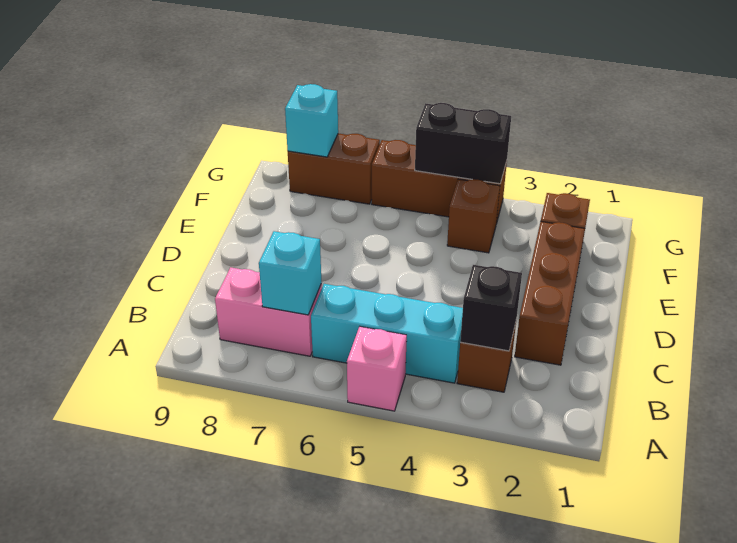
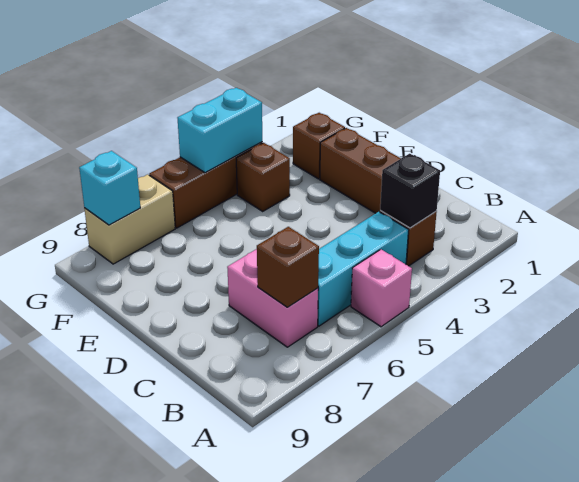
pink brick B7:B8 level 1 -> pink brick B7:C7 level 1
cyan brick B7 level 2 -> brown brick B7 level 2
black brick G4:G5 level 2 -> cyan brick G4:G5 level 2
brown brick G7:G8 level 1 -> tan brick G7:G8 level 1

